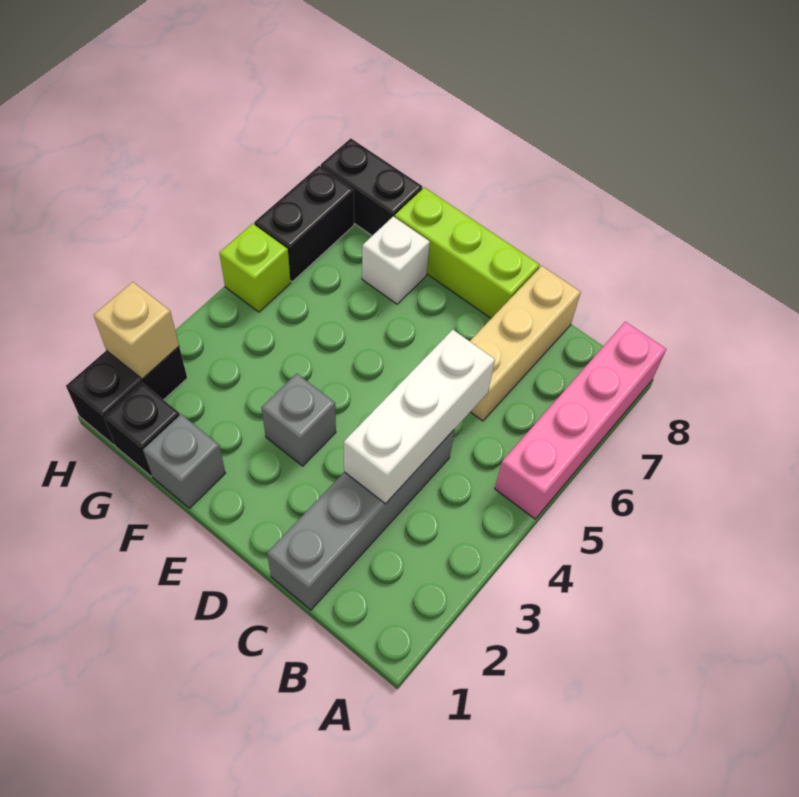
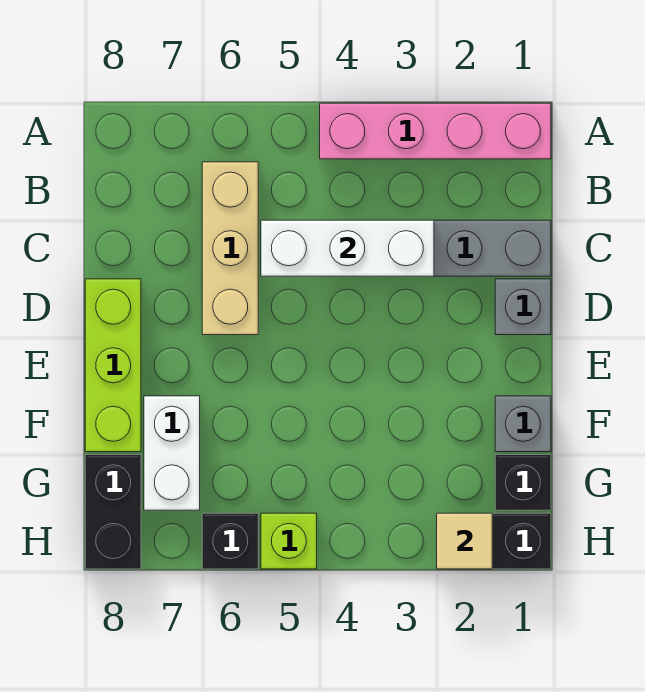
pink brick A5:A8 level 1 -> pink brick A1:A4 level 1
tan brick C6:C8 level 1 -> tan brick B6:D6 level 1
grey brick E3 level 1 -> grey brick D1 level 1
white brick F7 level 1 -> white brick F7:G7 level 1
tan brick H2 level 2 -> tan tile H2 level 2
black brick H6:H7 level 1 -> black brick H6 level 1

